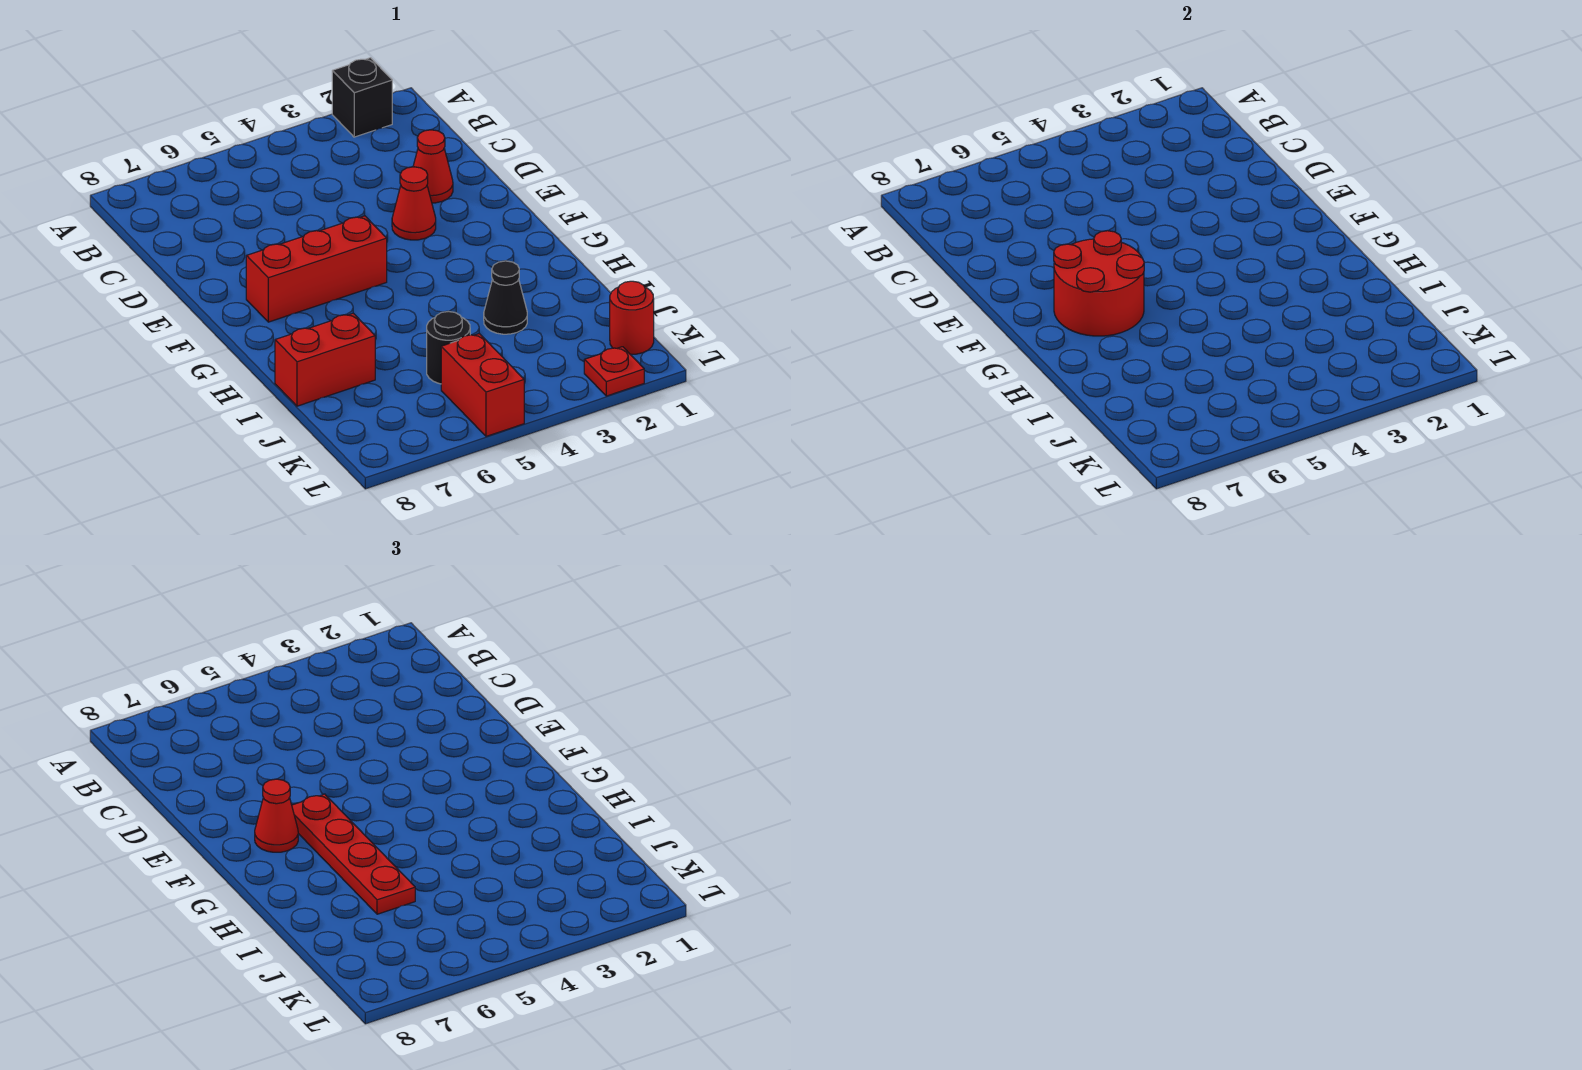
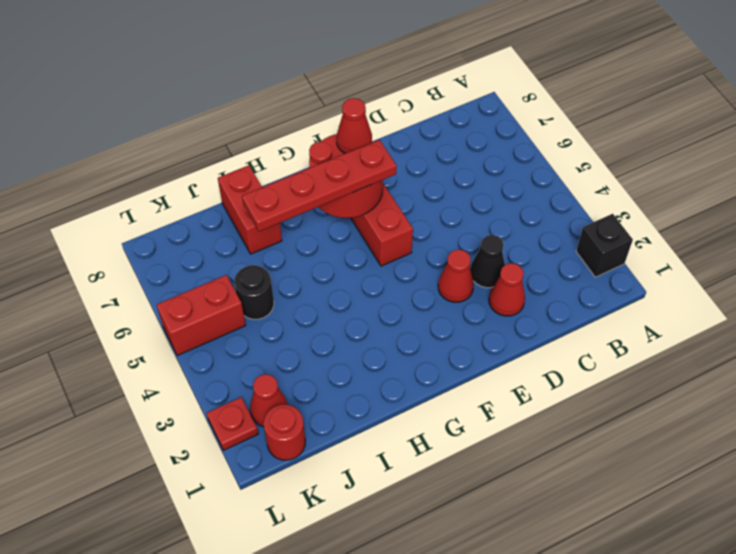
black cone I3 level 1 -> black cone D3 level 1
none -> red cone K2 level 1

